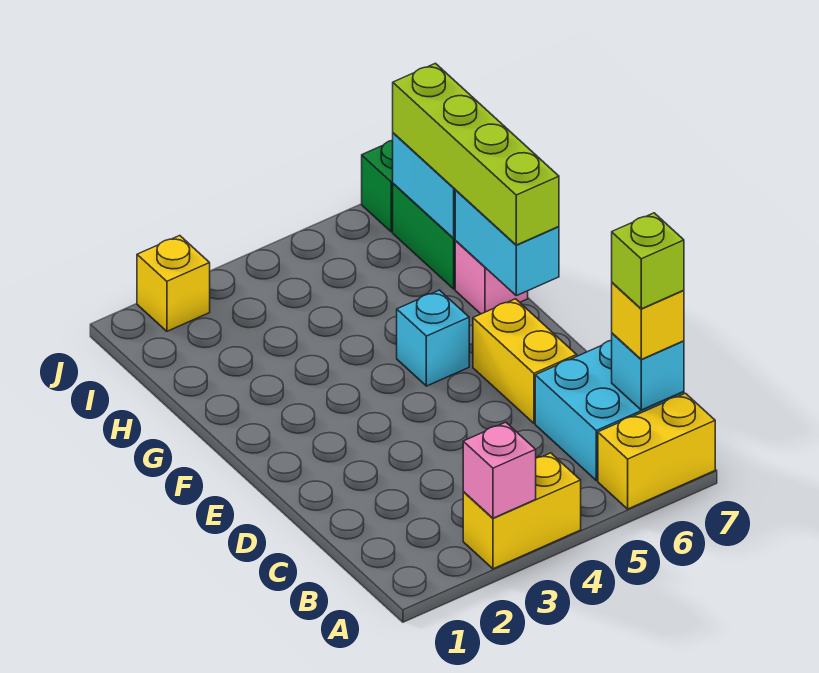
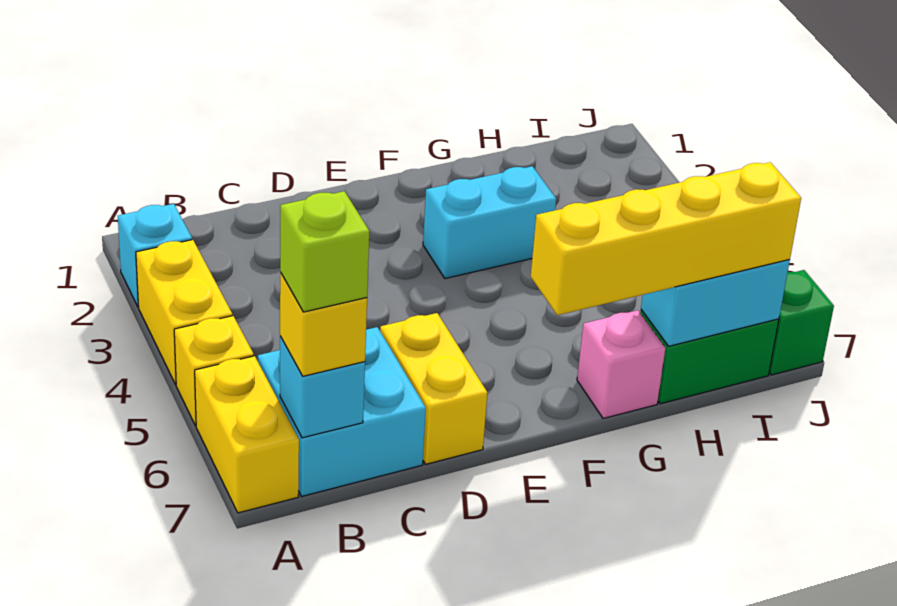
pink brick A3 level 2 -> none
yellow brick D6:E6 level 1 -> yellow brick D6:D7 level 1
cyan brick F5 level 1 -> cyan brick A2 level 1
cyan brick F7:G7 level 2 -> cyan brick F3:G3 level 1
lime brick F7:I7 level 3 -> yellow brick F7:I7 level 3
yellow brick J2 level 1 -> yellow brick A5 level 1

